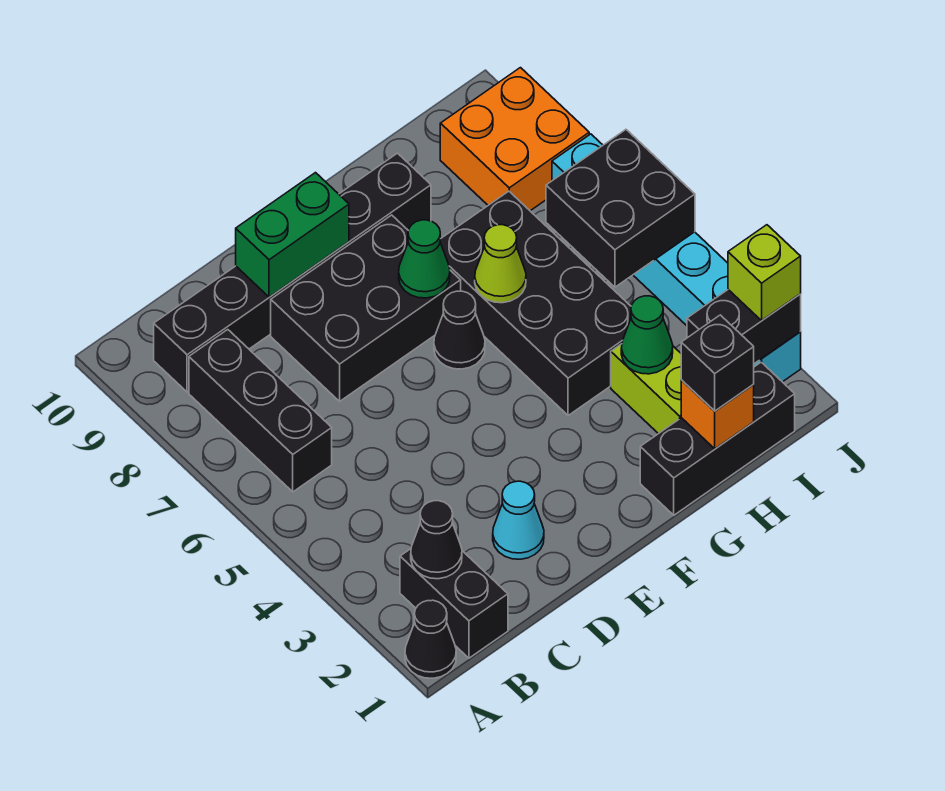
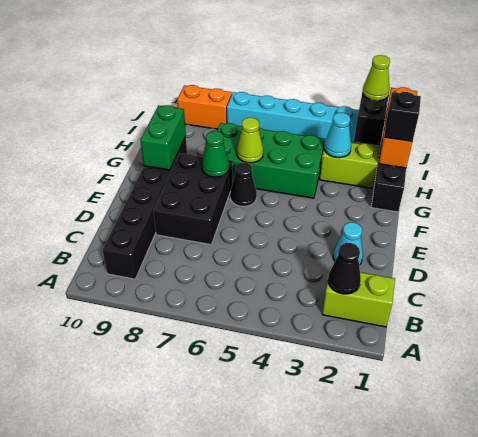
black cone A1 level 1 -> none
black brick B1:B2 level 1 -> lime brick B1:B2 level 1
black brick B6:B8 level 1 -> none
green brick D9:E9 level 2 -> green brick F9:G9 level 2
black brick G4:H7 level 1 -> green brick G4:H7 level 1
orange brick H1 level 2 -> orange brick H1:J1 level 2
green cone H3 level 2 -> cyan cone H3 level 2
black brick I5:J6 level 2 -> none
orange brick I8:J9 level 1 -> orange brick J8:J9 level 1
lime brick J2 level 3 -> lime cone J2 level 3

